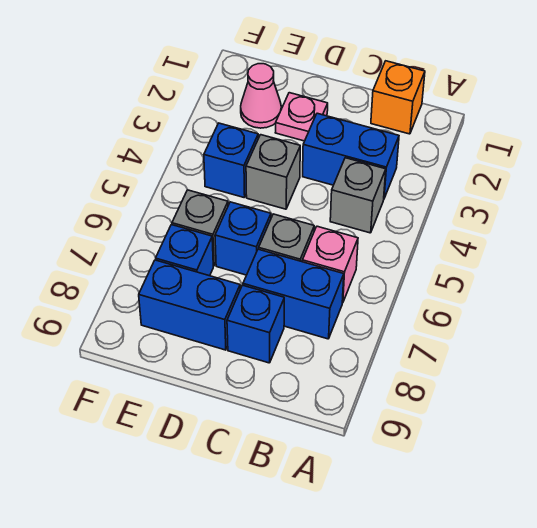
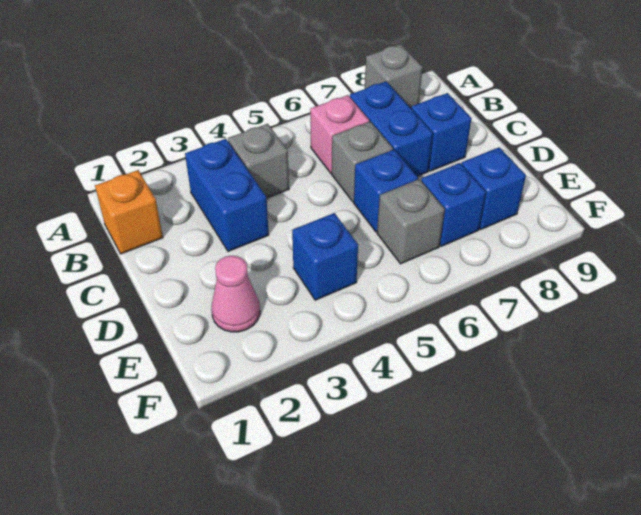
pink plate D2 level 1 -> none
grey brick D4 level 1 -> grey brick A8 level 1
blue brick D8:E8 level 1 -> blue brick E8 level 1

